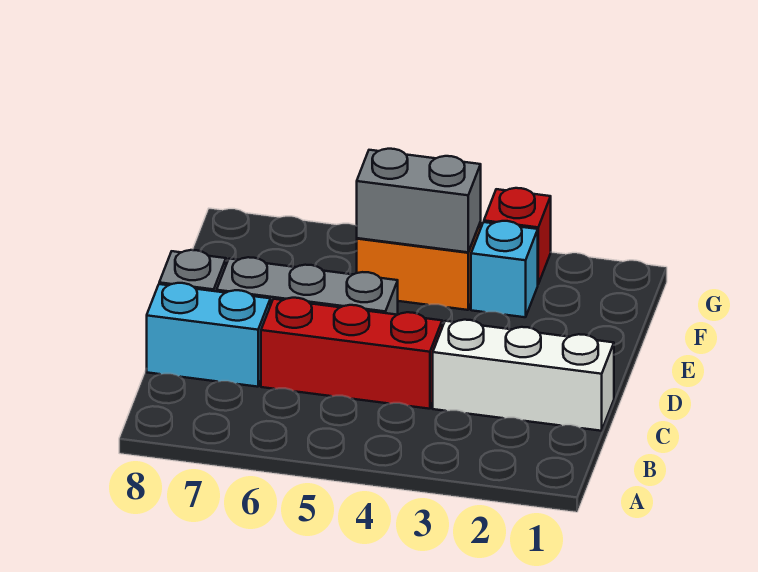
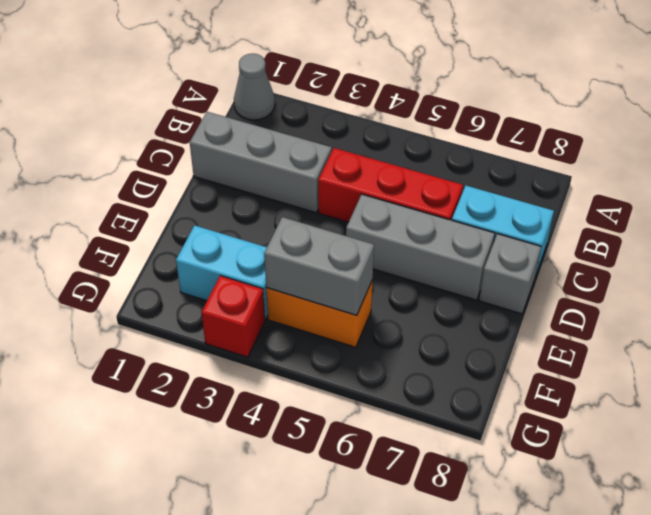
none -> grey cone A1 level 1
white brick C1:C3 level 1 -> grey brick C1:C3 level 1
cyan brick F3 level 1 -> cyan brick F2:F3 level 1

